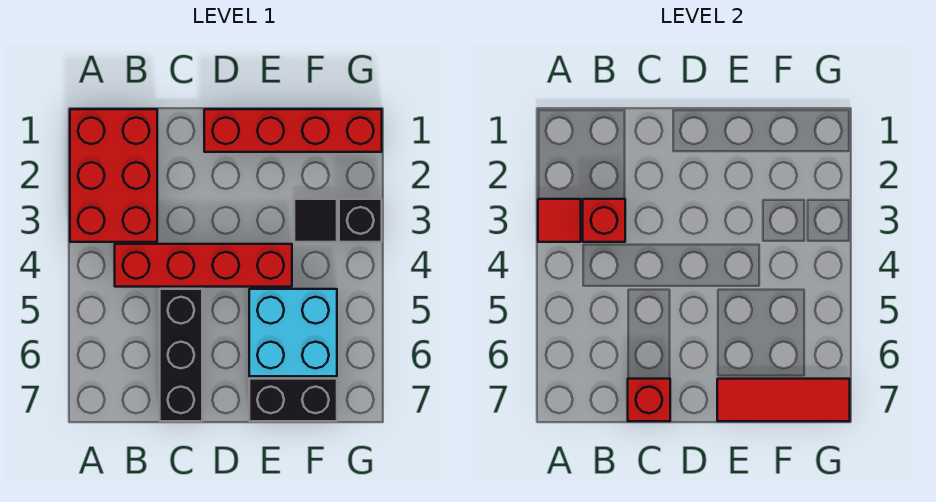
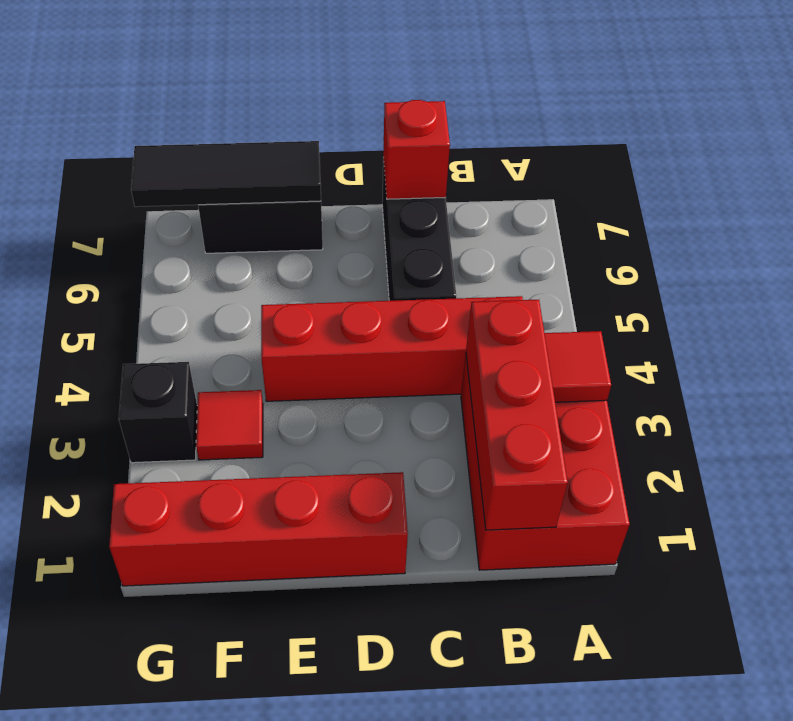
red brick B3 level 2 -> red brick B1:B3 level 2
cyan brick E5:F6 level 1 -> none
red tile E7:G7 level 2 -> black tile E7:G7 level 2
black tile F3 level 1 -> red tile F3 level 1

